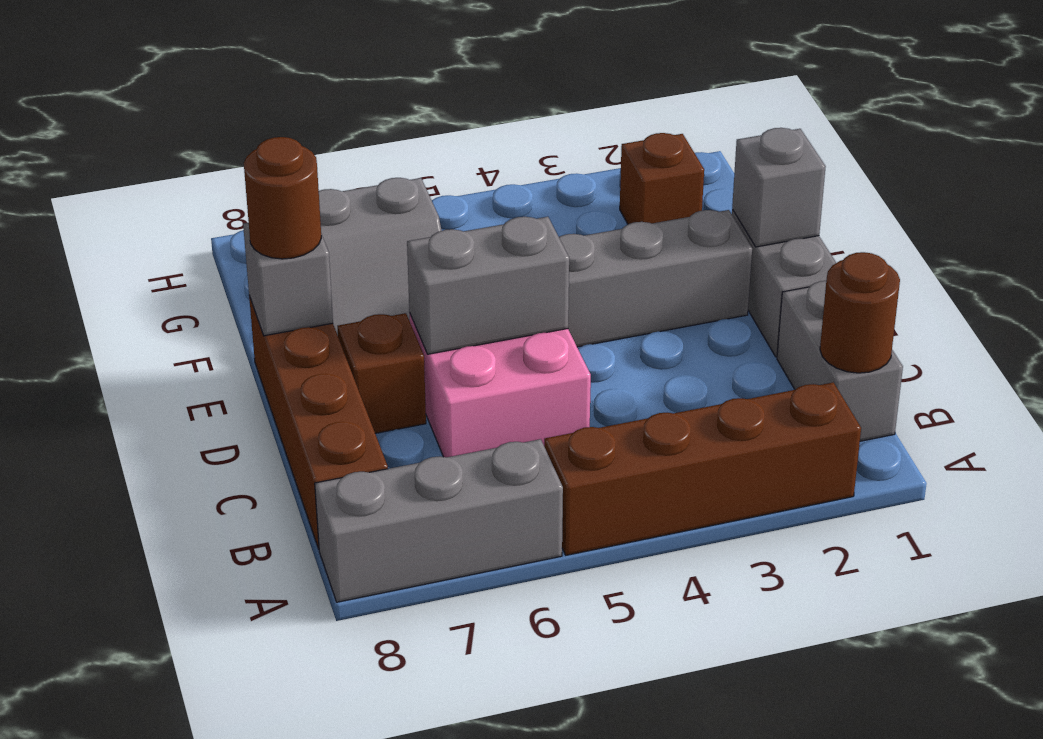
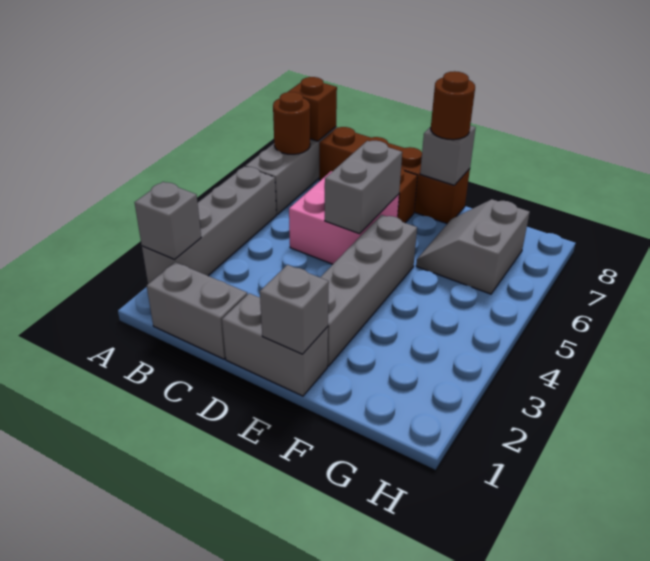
brown brick A2:A5 level 1 -> grey brick A2:A5 level 1
none -> grey brick A2 level 2
brown round brick B1 level 2 -> brown round brick A7 level 2
brown brick G2 level 1 -> brown brick A8 level 2

